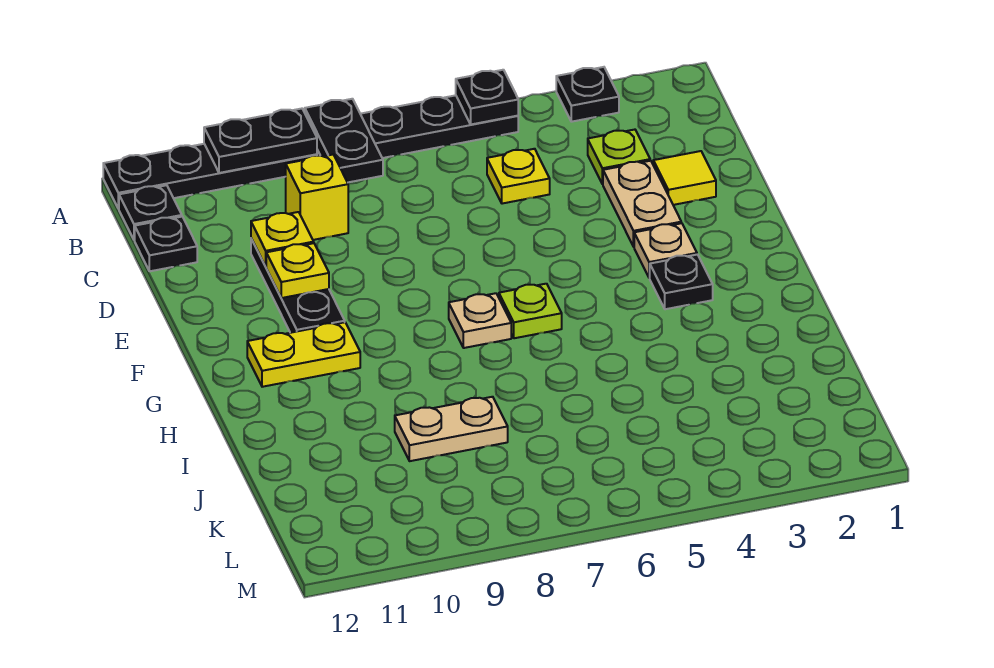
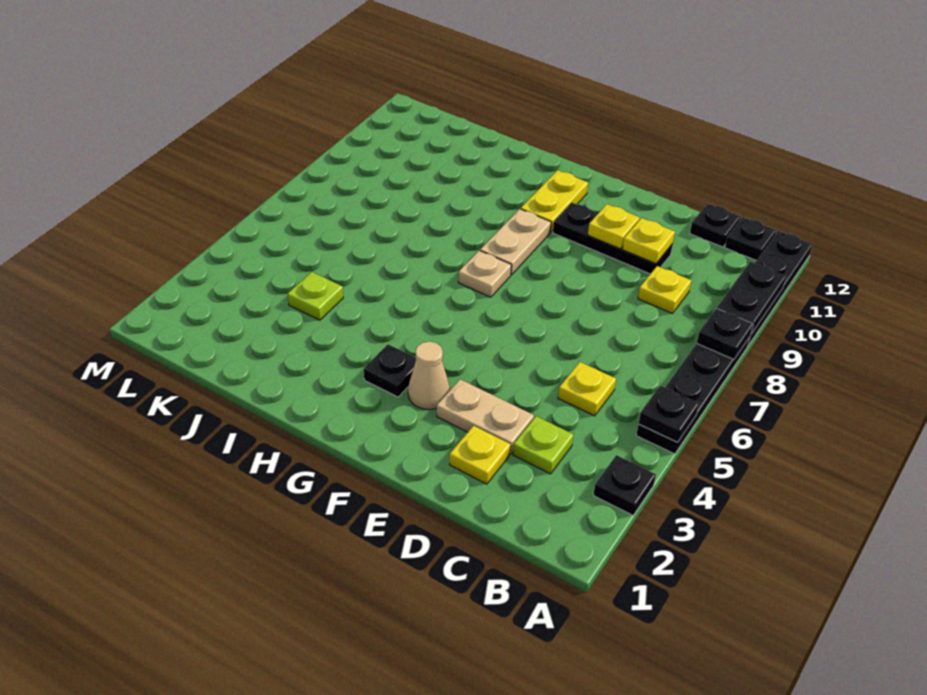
black plate A8:B8 level 2 -> black plate A8 level 2
yellow brick C9 level 1 -> yellow plate C9 level 1
yellow tile D2 level 1 -> yellow plate D2 level 1
tan plate F3 level 1 -> tan cone F3 level 1
lime plate G6 level 1 -> lime plate J4 level 1
tan plate J8:J9 level 1 -> tan plate G8:G9 level 1

